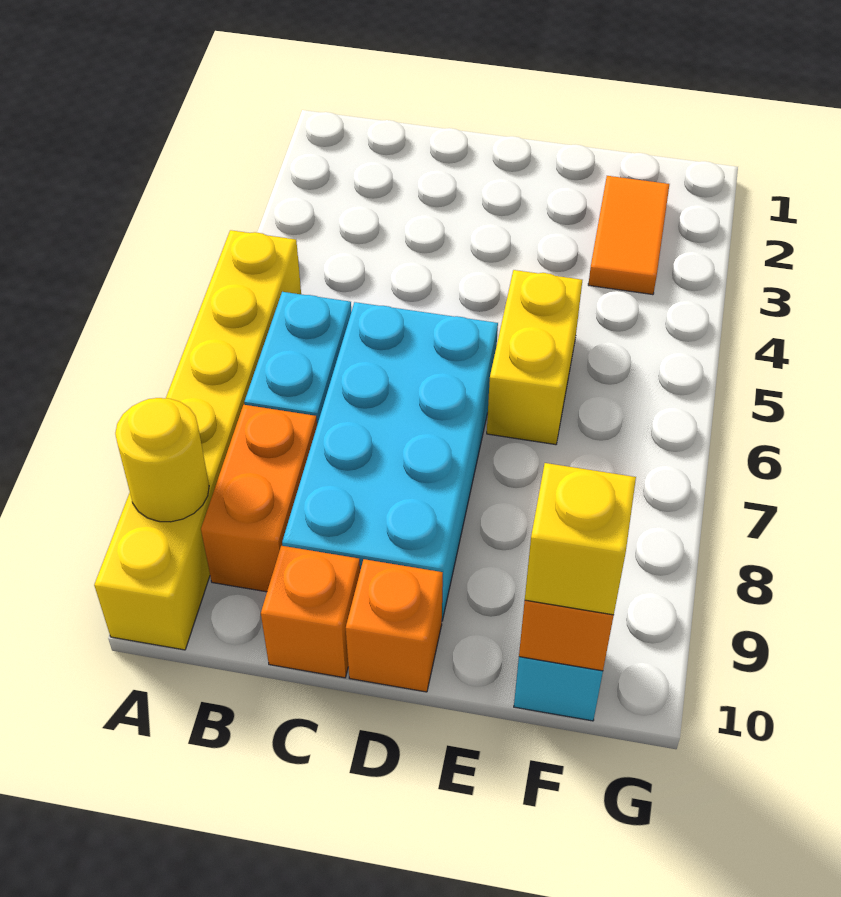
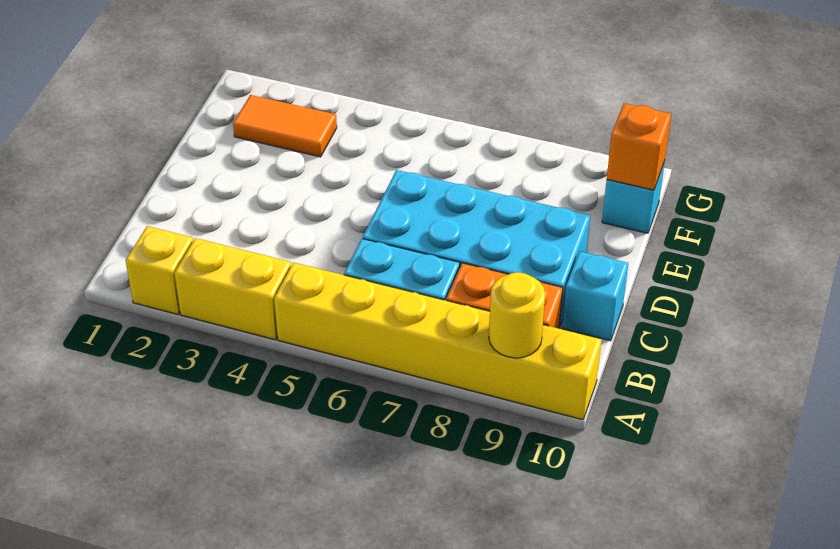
orange brick C10 level 1 -> cyan brick C10 level 1
orange brick D10 level 1 -> none
yellow brick E5:E6 level 1 -> yellow brick A3:A4 level 1
yellow brick F10 level 3 -> yellow brick A2 level 1

